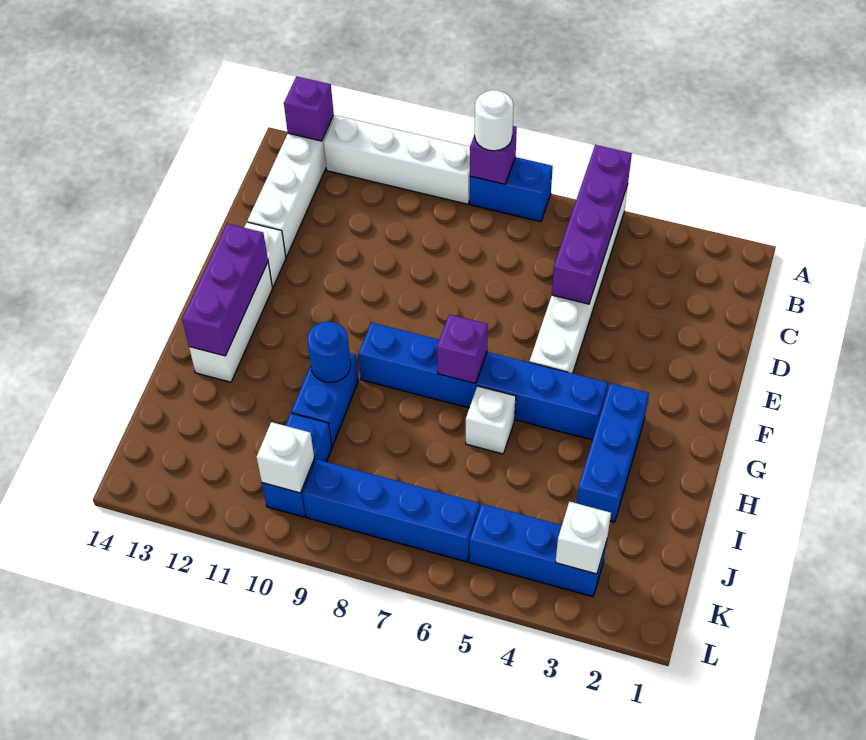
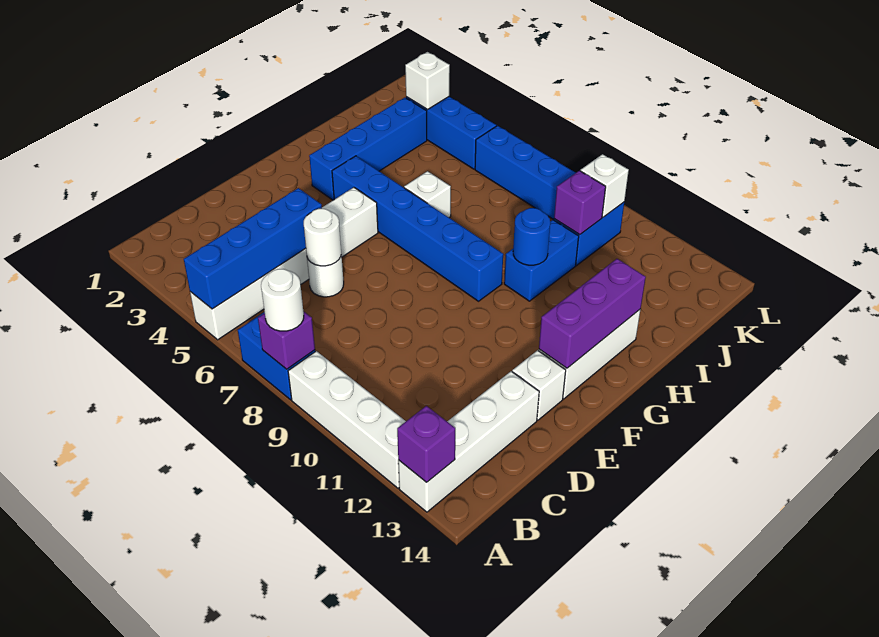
purple brick A5:D5 level 2 -> blue brick A5:D5 level 2
none -> white round brick D6 level 1
none -> white round brick D6 level 2
blue brick G3:I3 level 1 -> blue brick G3:J3 level 1
purple brick G7 level 2 -> purple brick J10 level 2

